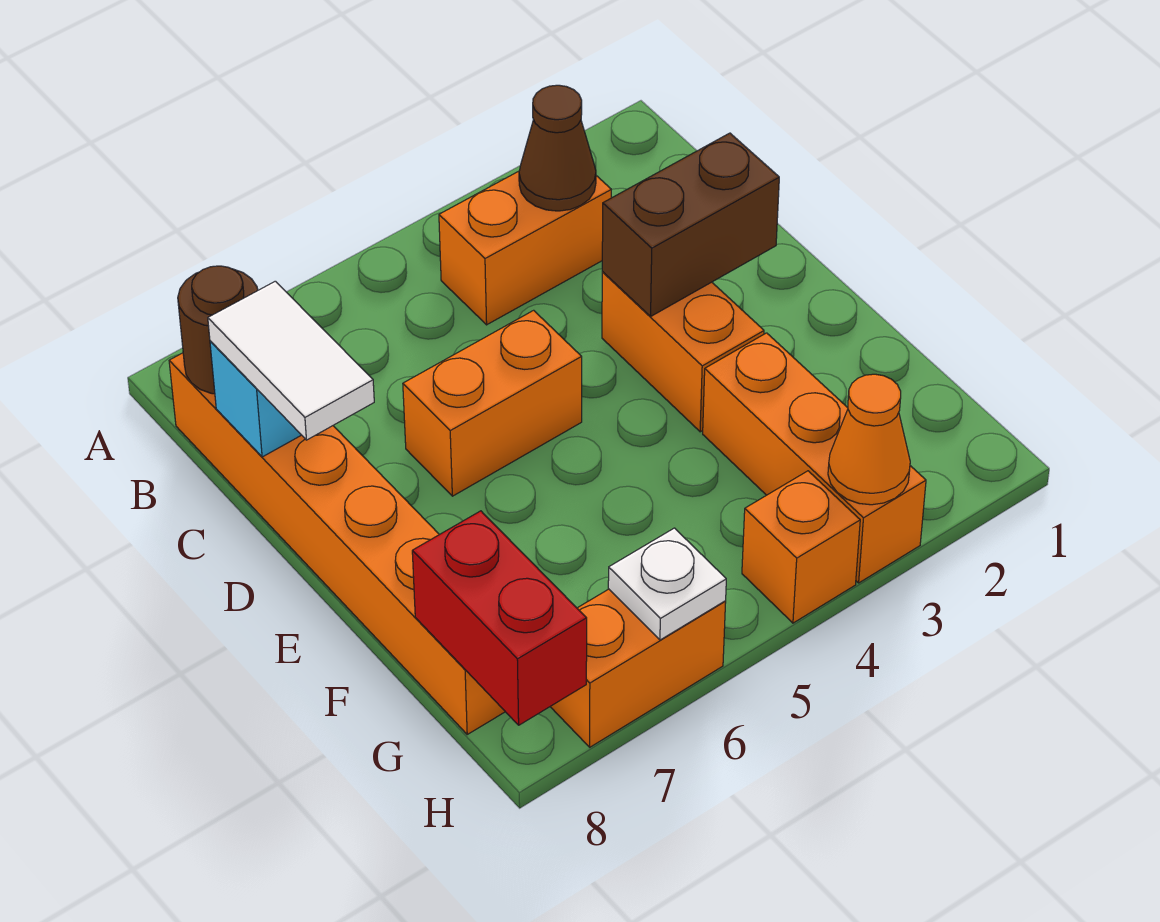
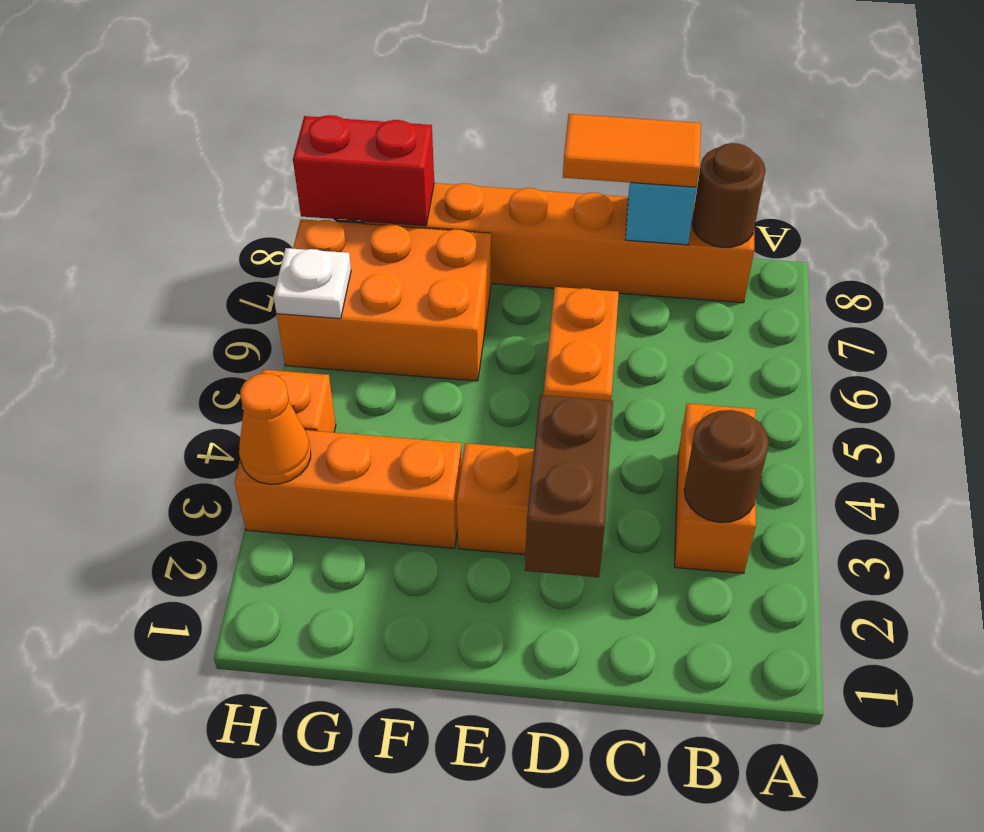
brown cone B3 level 2 -> brown round brick B3 level 2
white tile C8:D8 level 3 -> orange tile C8:D8 level 3
orange brick H6:H7 level 1 -> orange brick F6:H7 level 1

